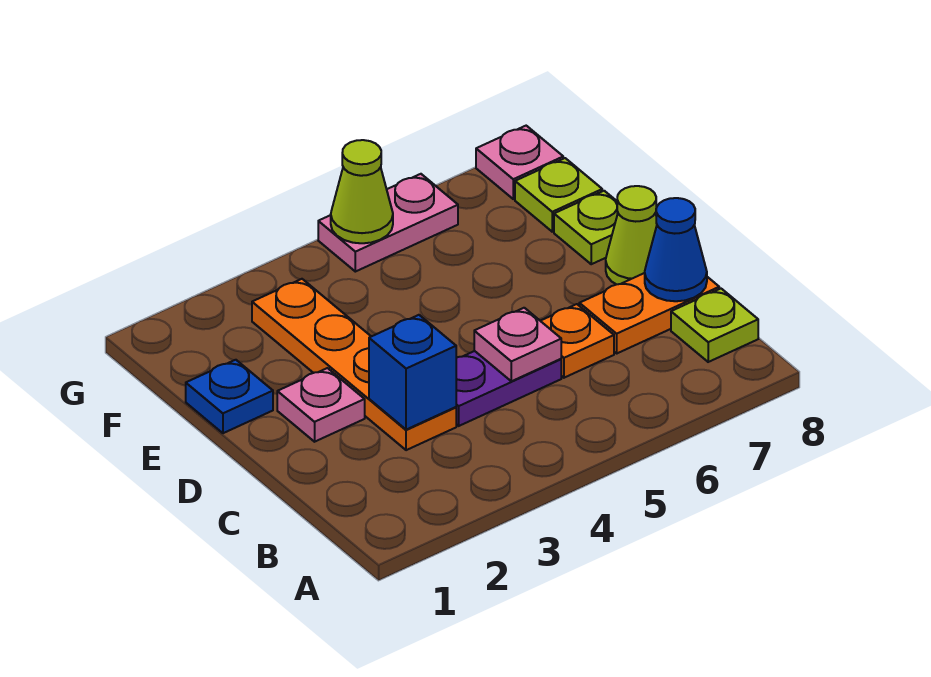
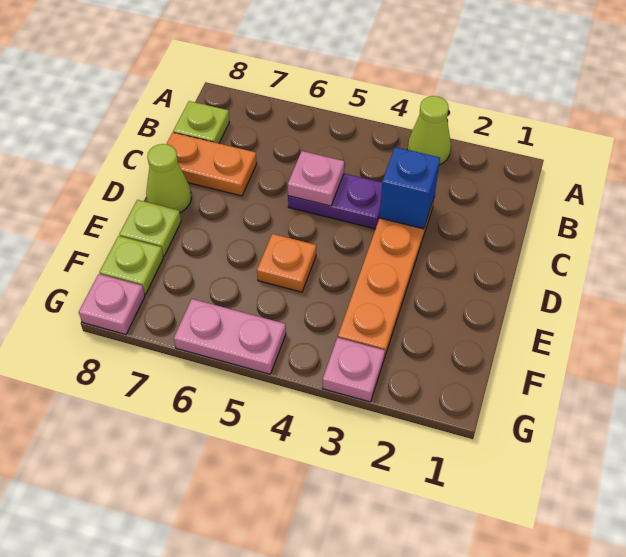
orange plate C6 level 1 -> orange plate E5 level 1
blue cone C8 level 2 -> none
pink plate D2 level 1 -> pink plate G3 level 1
blue plate E1 level 1 -> none
lime cone G5 level 2 -> lime cone A3 level 1

